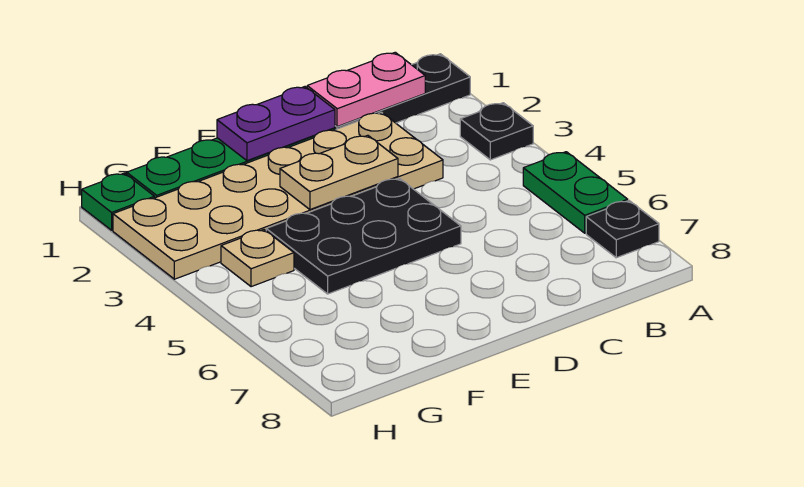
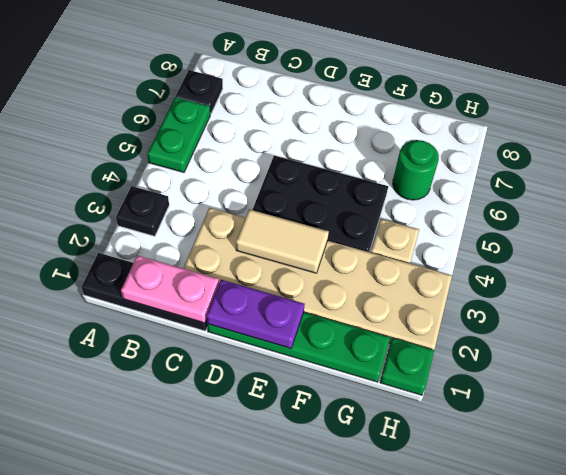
tan plate D3:E3 level 2 -> tan tile D3:E3 level 2
none -> green round brick G6 level 1

